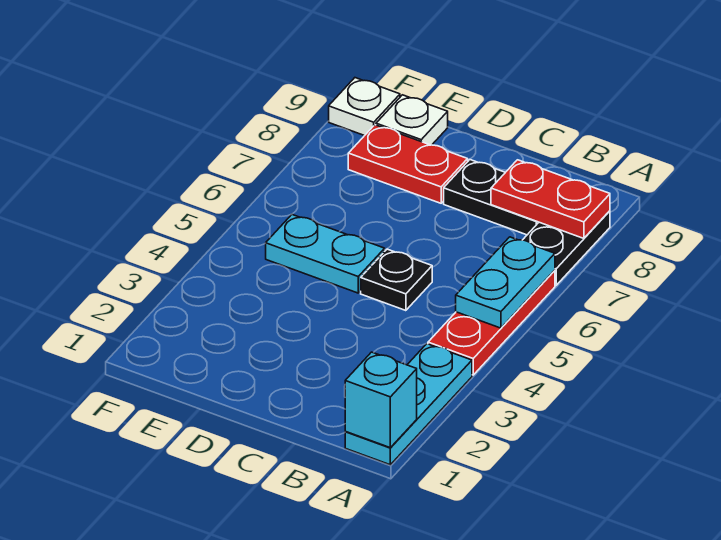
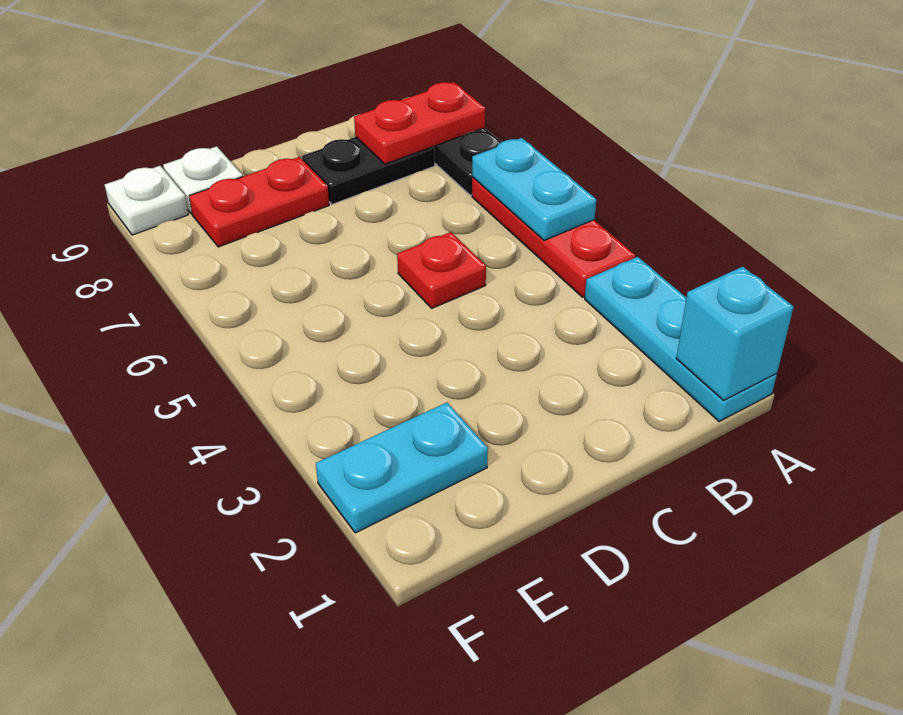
black plate C5 level 1 -> red plate C5 level 1
cyan plate D5:E5 level 1 -> cyan plate E2:F2 level 1

